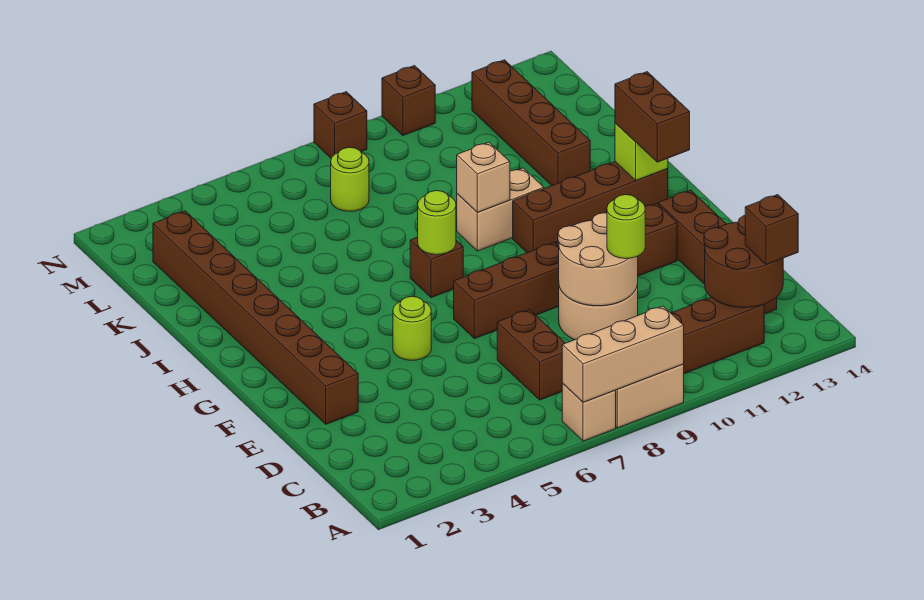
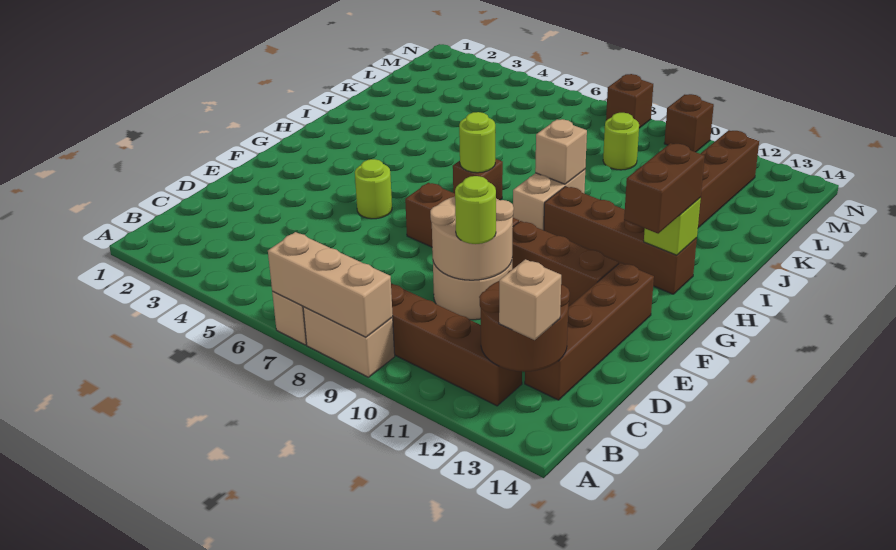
brown brick B13 level 3 -> tan brick B13 level 3
brown brick C7:D7 level 1 -> none
brown brick E2:L2 level 1 -> none
tan brick I9:I10 level 1 -> tan brick H9:I9 level 1
lime round brick L7 level 1 -> lime round brick L9 level 1

